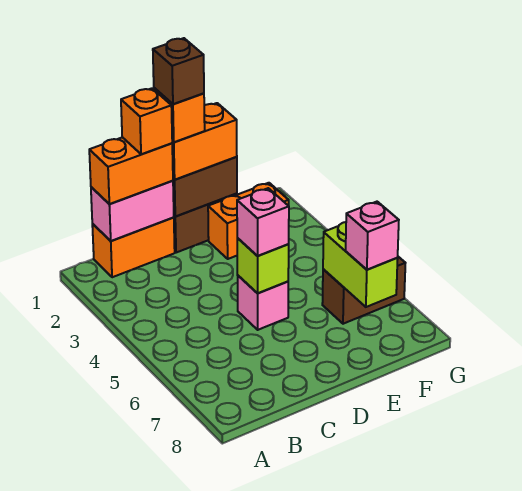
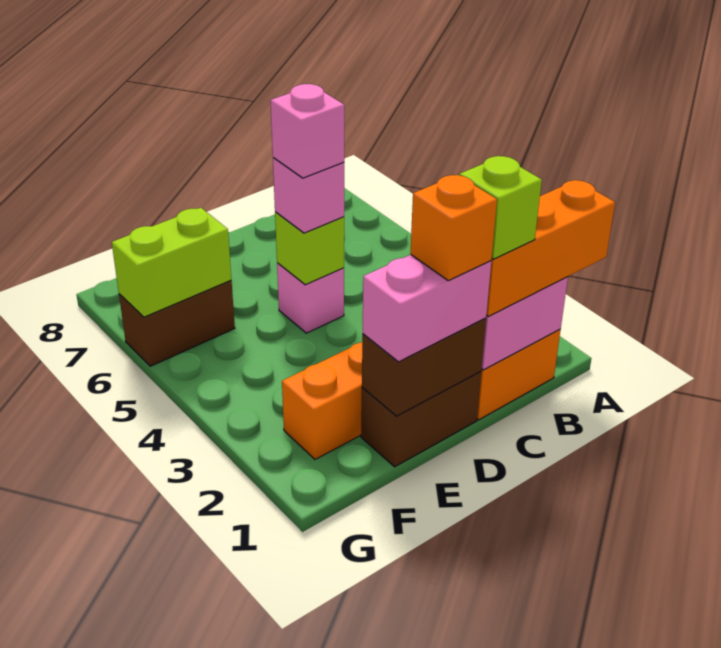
orange brick B1:C1 level 3 -> orange brick A1:C1 level 3
orange brick C1 level 4 -> lime brick C1 level 4
orange brick D1:E1 level 3 -> pink brick D1:E1 level 3
brown brick D1 level 5 -> none
lime brick F6:F7 level 2 -> lime brick F6:G6 level 2
pink brick F7 level 3 -> pink brick D5 level 4

